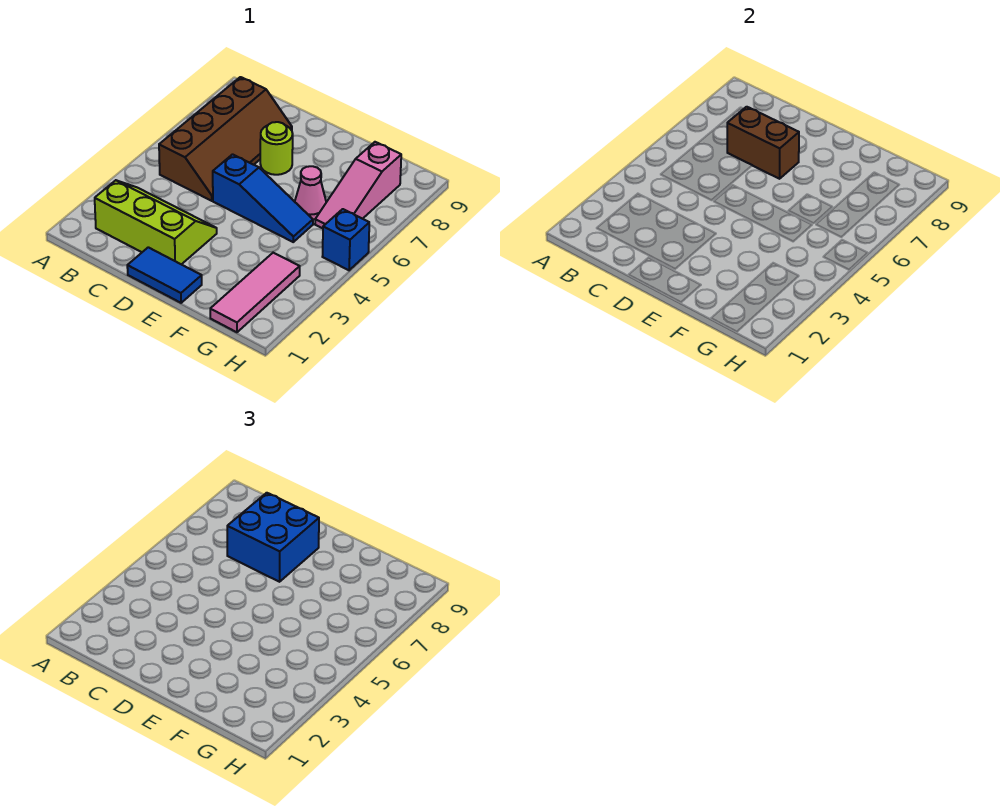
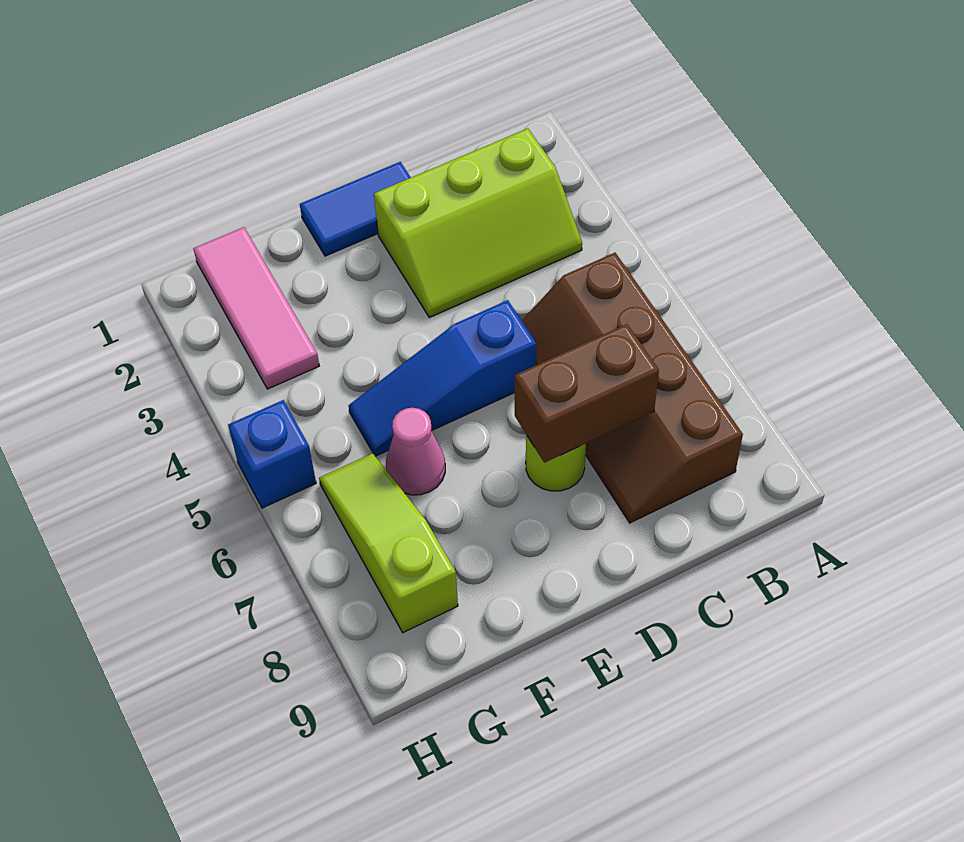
blue brick C7:D8 level 3 -> none
pink slope G6:G8 level 1 top 8 -> lime slope G6:G8 level 1 top 8

